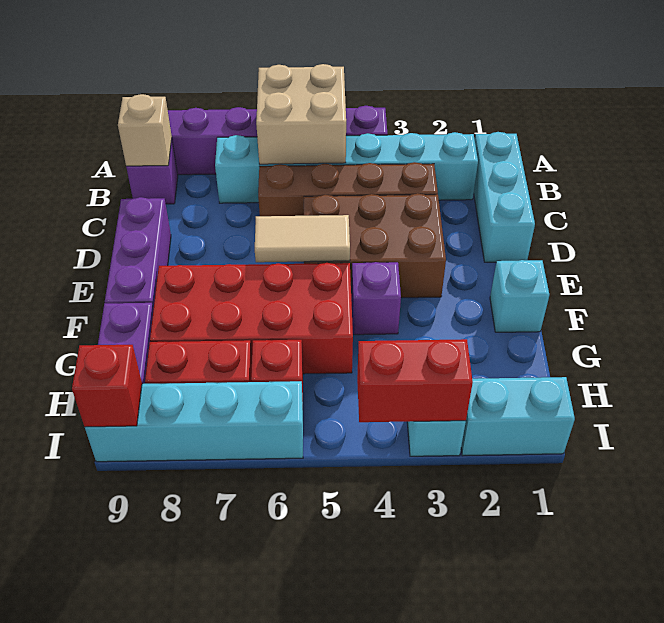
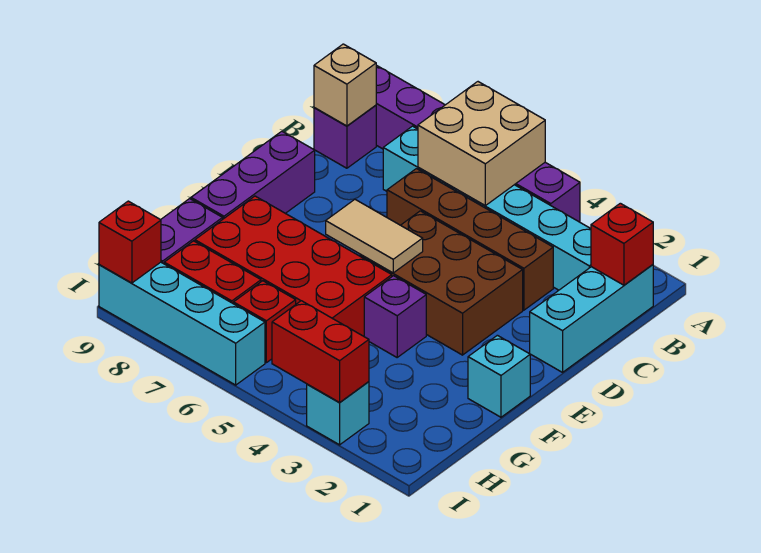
none -> red brick B1 level 2
cyan brick I1:I2 level 1 -> none

